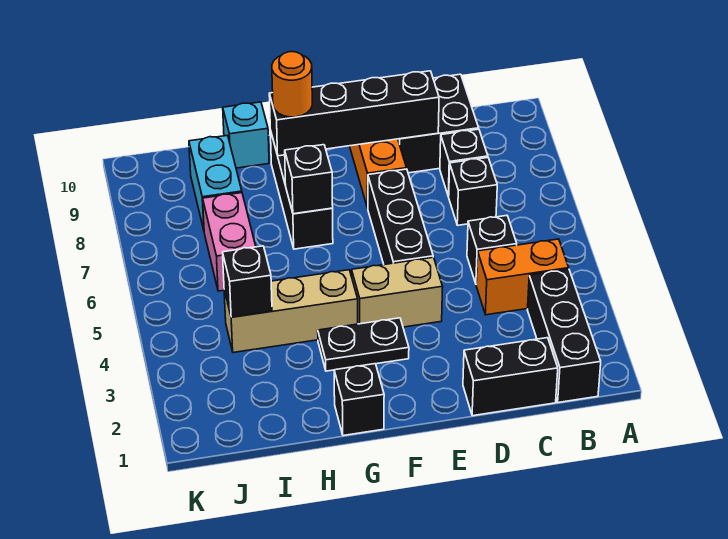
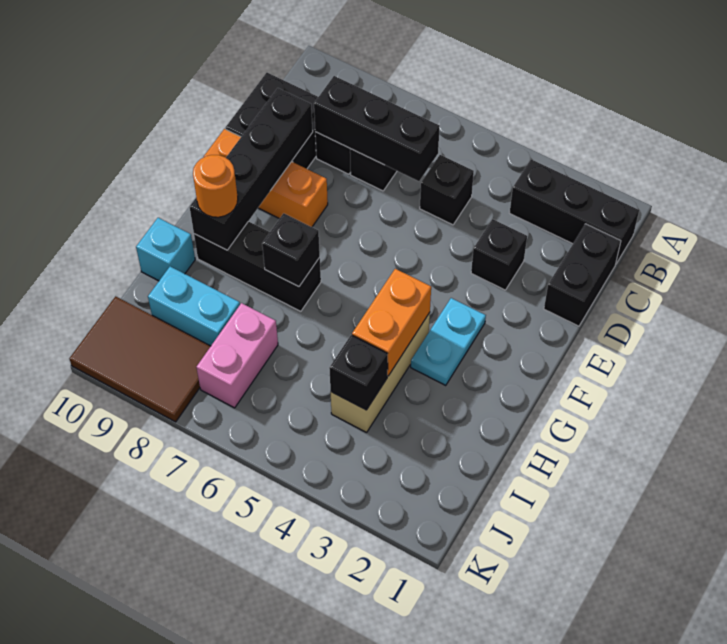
orange brick B4:C4 level 1 -> orange brick G4:H4 level 2
tan brick E4:F4 level 1 -> none
black brick E5:E7 level 1 -> black brick C6:C8 level 2
black plate F3:G3 level 1 -> cyan plate F3:G3 level 1
black brick G1 level 1 -> black brick D3 level 1
pink brick I6:I7 level 1 -> pink brick I7:J7 level 1
none -> brown tile J8:K10 level 1

